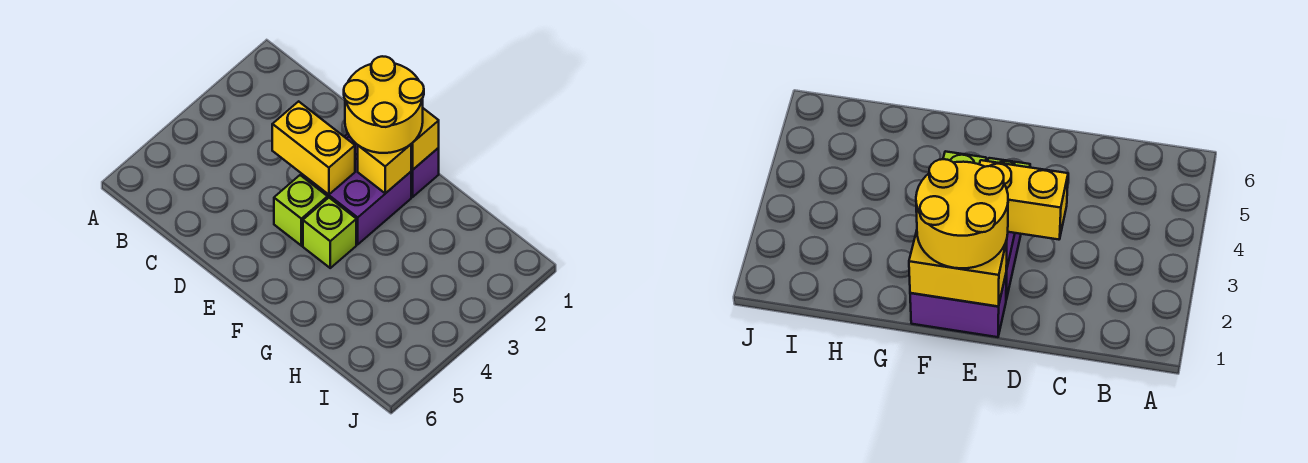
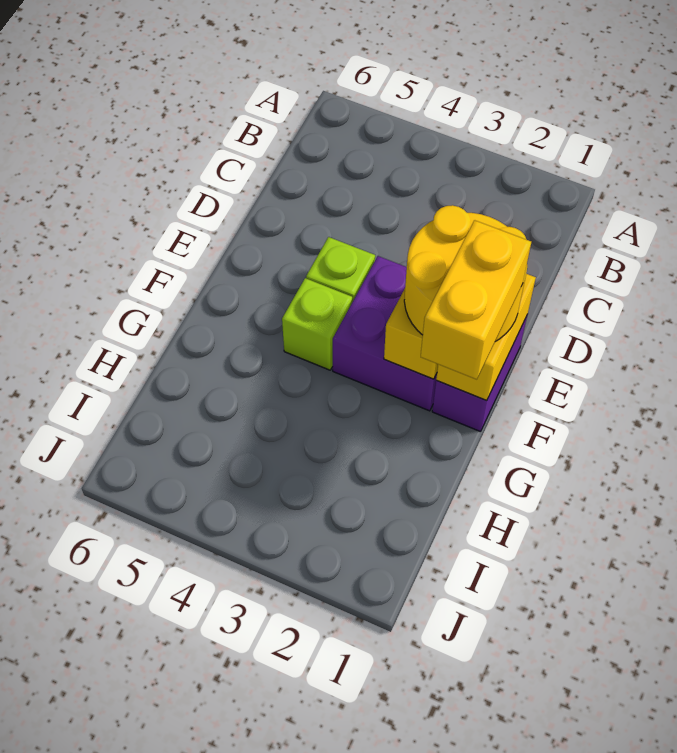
yellow brick D3:E3 level 2 -> yellow brick F1:G1 level 4

